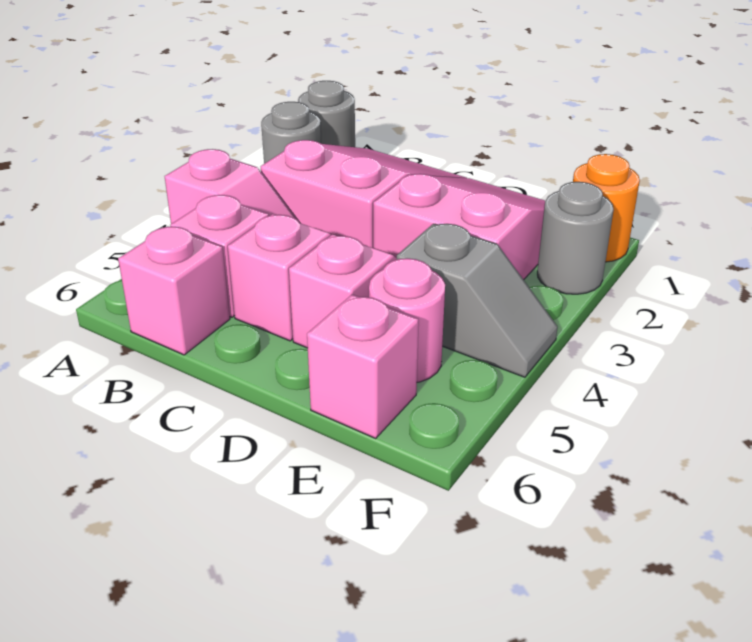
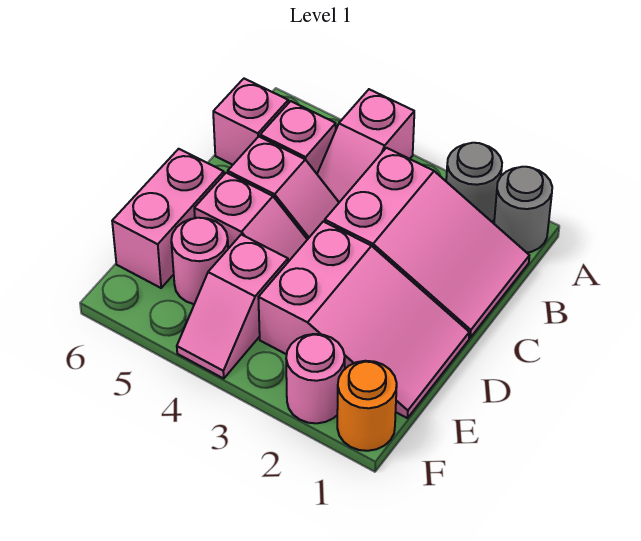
grey slope E4:F4 level 1 top E -> pink slope E4:F4 level 1 top E
pink brick E6 level 1 -> pink brick D6:E6 level 1
grey round brick F2 level 1 -> pink round brick F2 level 1

